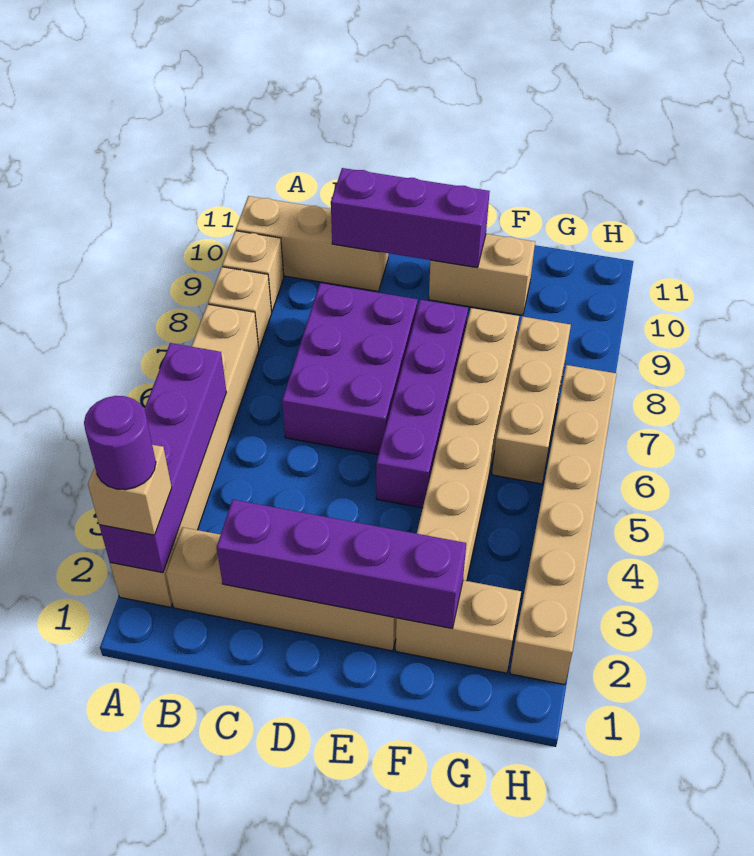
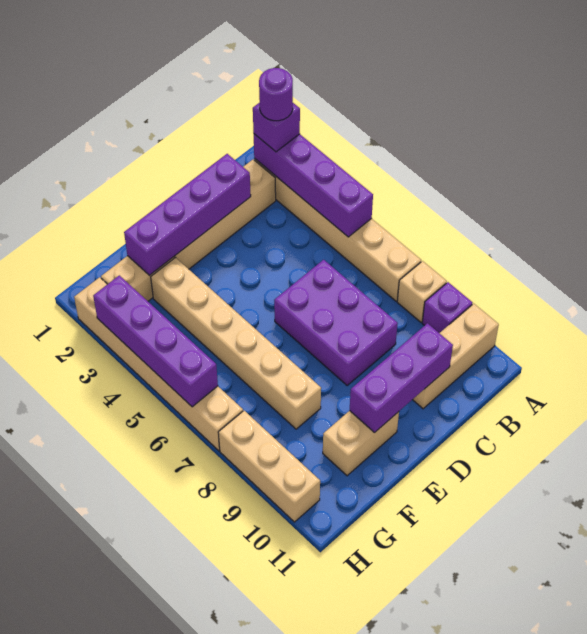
tan brick A2 level 3 -> purple brick A2 level 3
tan brick A9 level 1 -> purple brick A9 level 1
purple brick E5:E8 level 1 -> purple brick H3:H6 level 2
tan brick G6:G8 level 1 -> tan brick H8:H10 level 1

